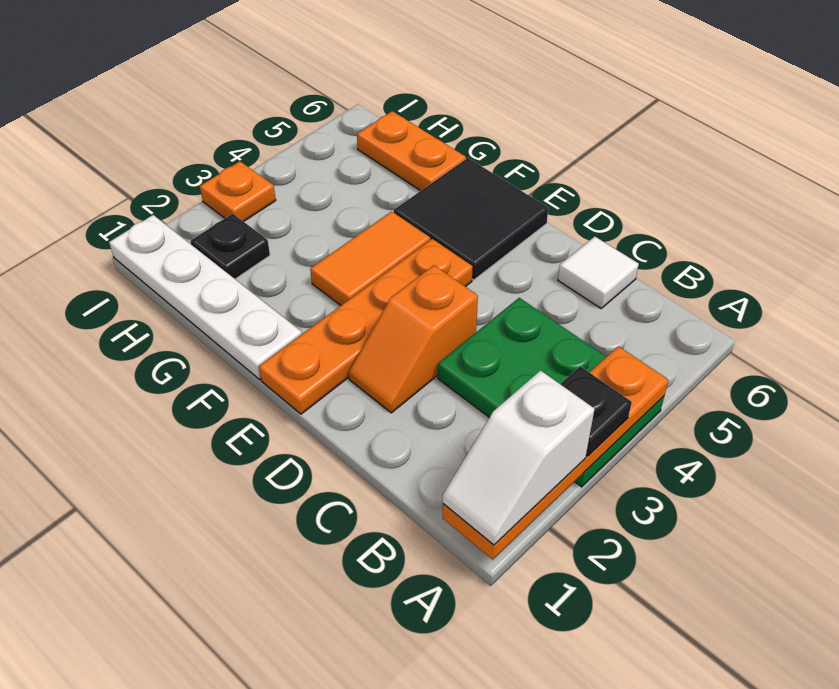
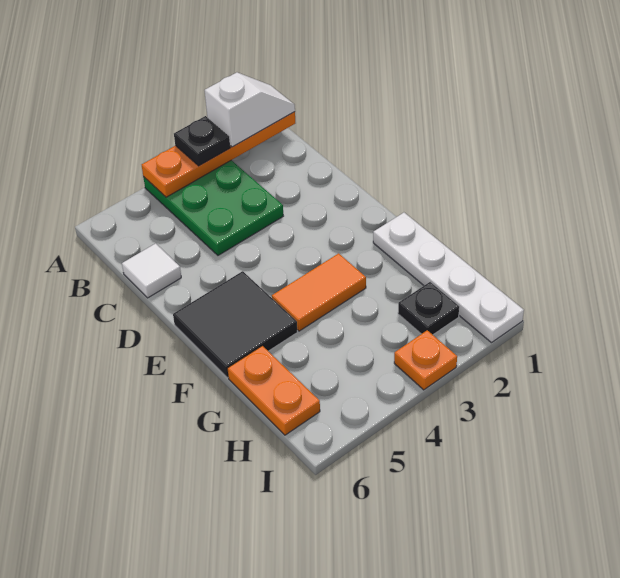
orange slope D2:D3 level 1 top 3 -> none
orange plate E1:E4 level 1 -> none

